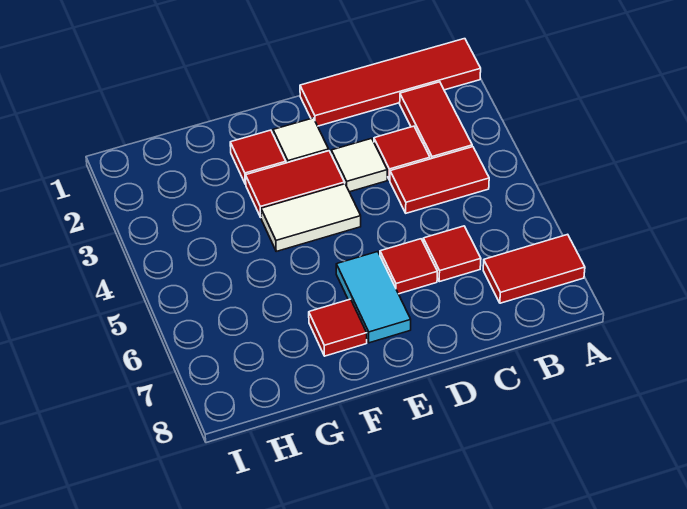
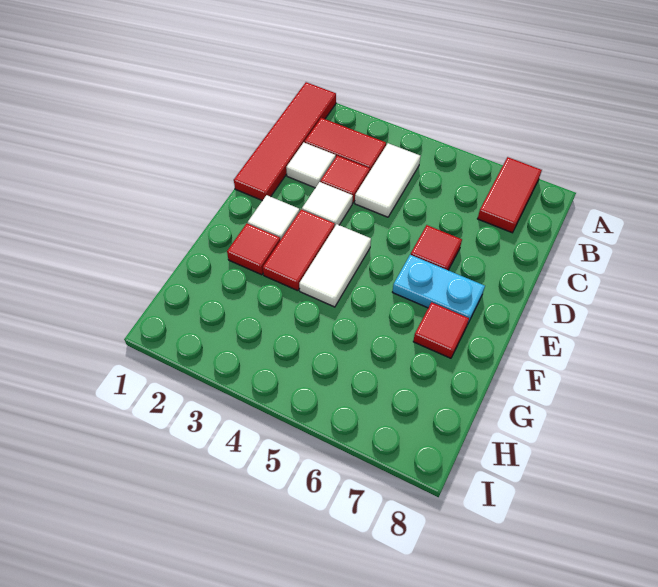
red tile B4:C4 level 1 -> white tile B4:C4 level 1
none -> white tile C2 level 1
red tile C6 level 1 -> none
cyan tile E6:E7 level 1 -> cyan plate E6:E7 level 1

